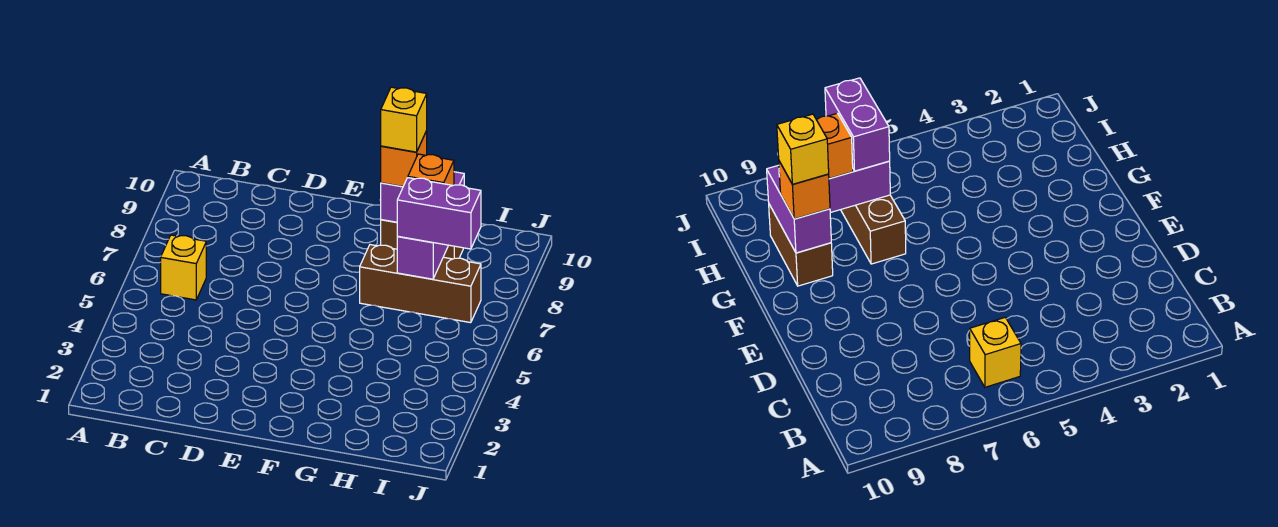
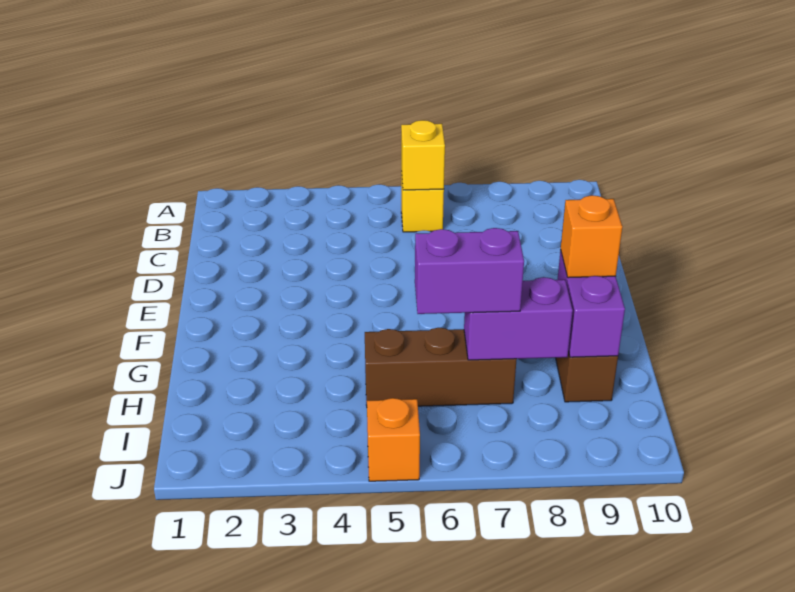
brown brick G7:I7 level 1 -> brown brick H5:H7 level 1
yellow brick G9 level 4 -> yellow brick B6 level 2
purple brick H7:I7 level 3 -> purple brick H6:H7 level 3
orange brick H8 level 3 -> orange brick J5 level 1

